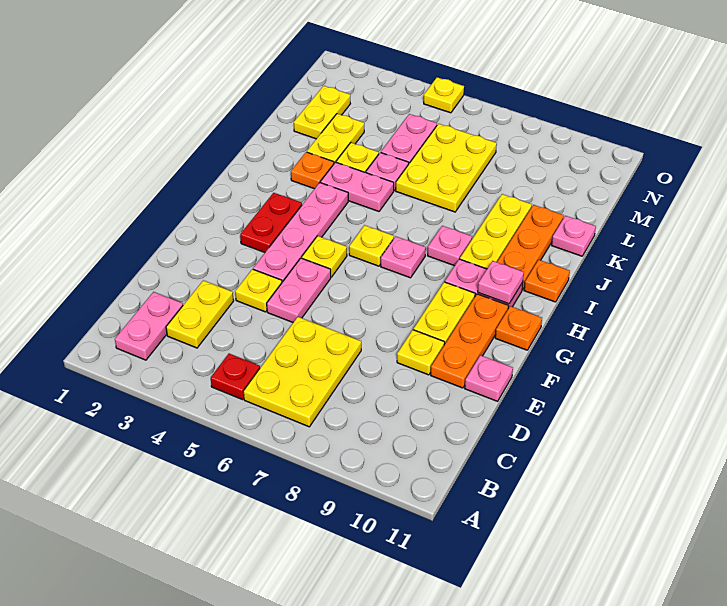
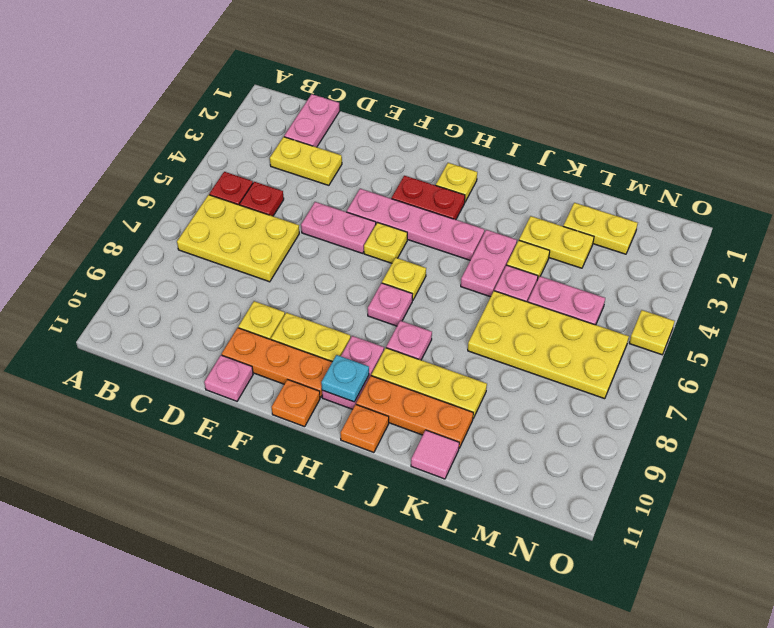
pink plate B2:C2 level 1 -> pink plate C1:C2 level 1
none -> red plate C5 level 1
yellow plate E4 level 1 -> yellow plate H2 level 1
pink plate H10 level 2 -> cyan plate H10 level 2
orange plate J3 level 1 -> none
yellow plate K6:M7 level 1 -> yellow plate K6:N7 level 1
pink plate K11 level 1 -> pink tile K11 level 1

